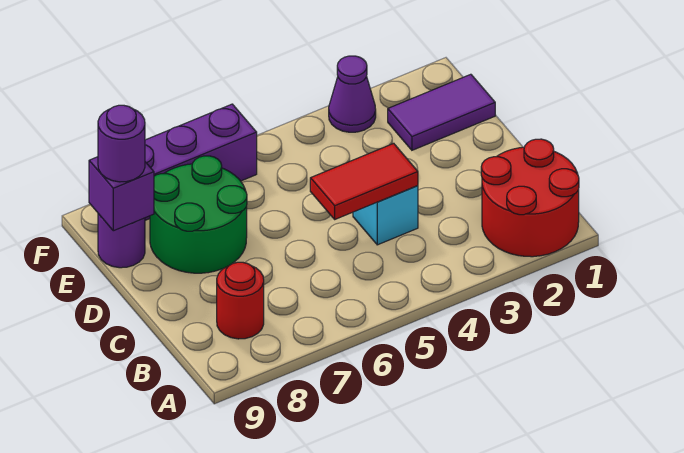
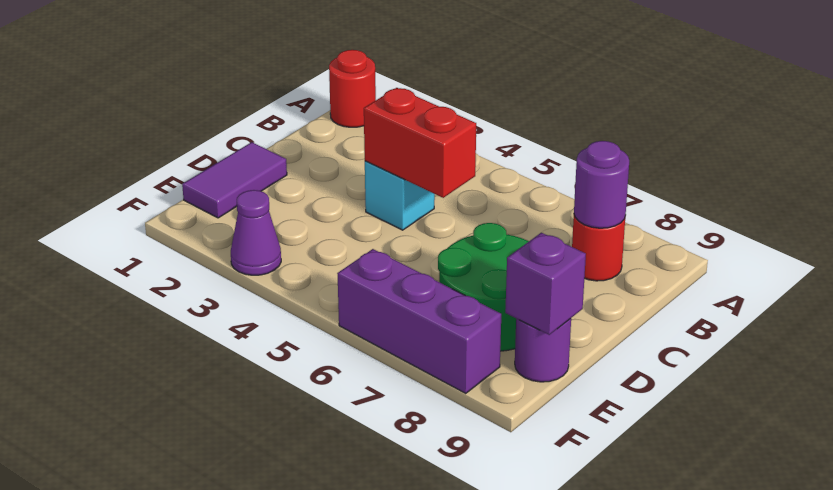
red round brick A1:B2 level 1 -> red round brick A1 level 1
red tile C4:C5 level 2 -> red brick C4:C5 level 2
purple tile E1:E2 level 1 -> purple tile D1:E1 level 1
purple round brick E9 level 3 -> purple round brick B8 level 2

